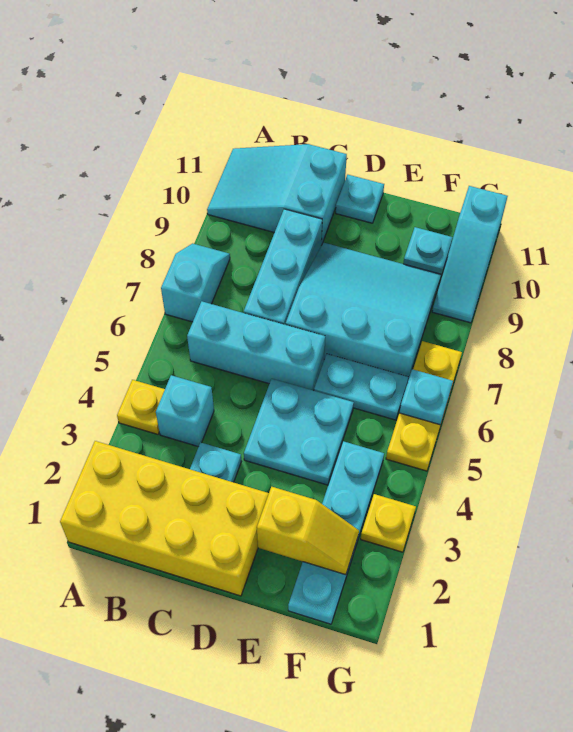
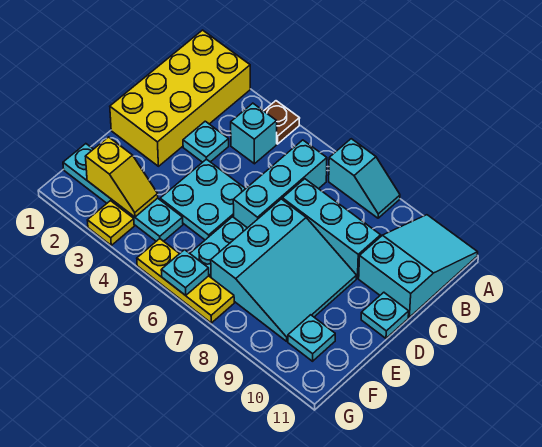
yellow plate A4 level 1 -> brown plate A4 level 1
yellow slope E2:F2 level 2 top E -> yellow slope F2:F3 level 2 top 2
cyan slope G9:G11 level 1 top 11 -> none

